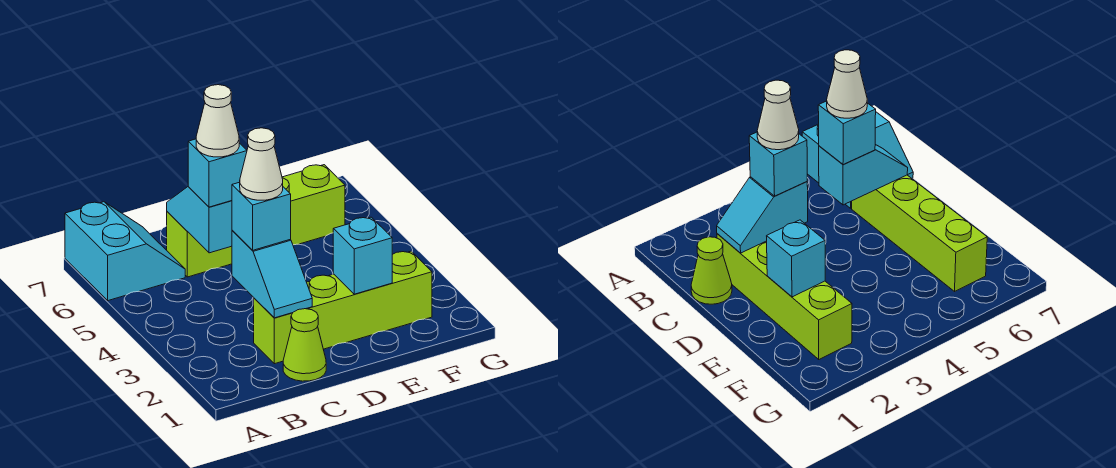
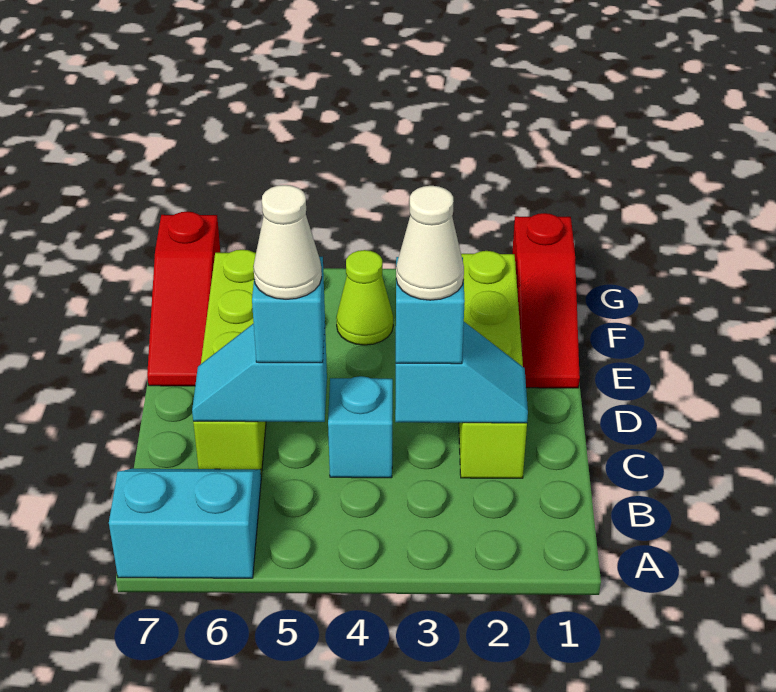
lime cone C1 level 1 -> lime cone F4 level 1
none -> red slope E1:G1 level 1 top G
cyan brick E2 level 2 -> cyan brick C4 level 1
none -> red slope E7:G7 level 1 top G

